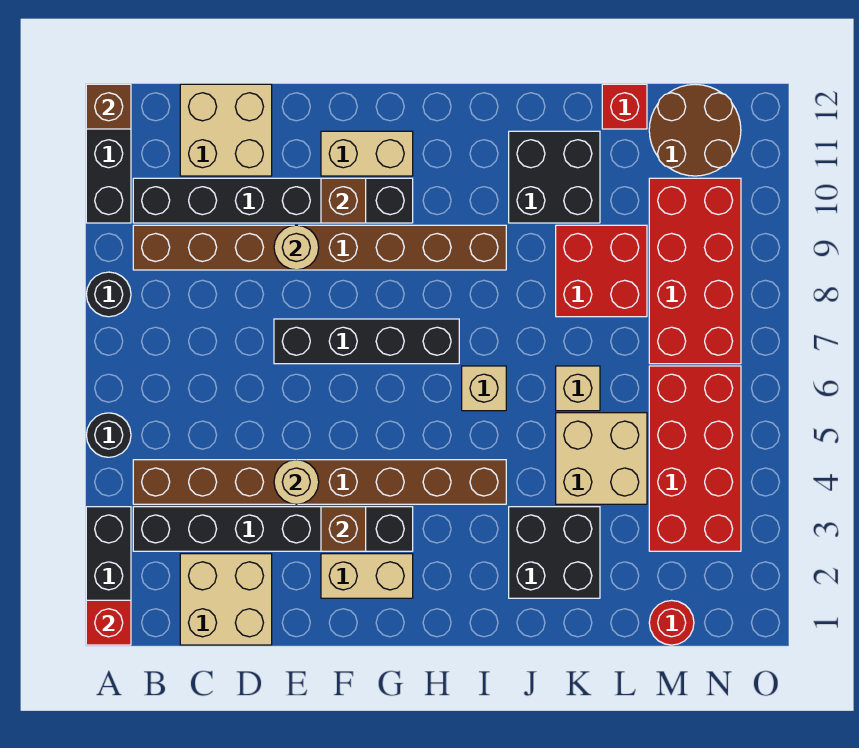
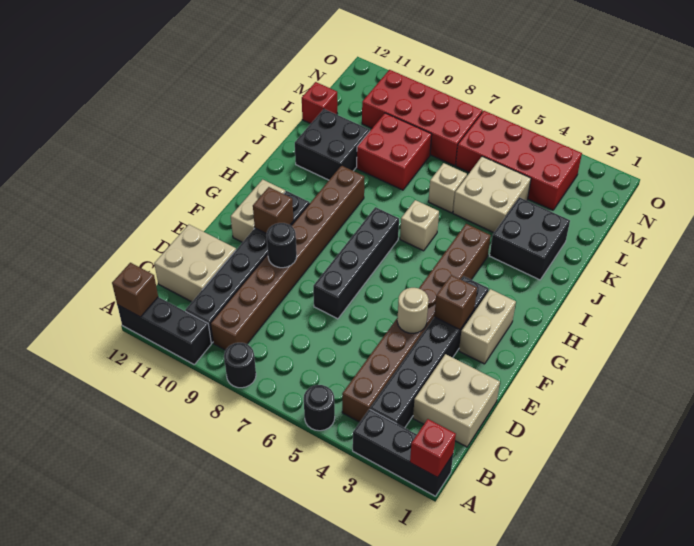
tan round brick E9 level 2 -> black round brick E9 level 2
red round brick M1 level 1 -> none
brown round brick M11:N12 level 1 -> none

